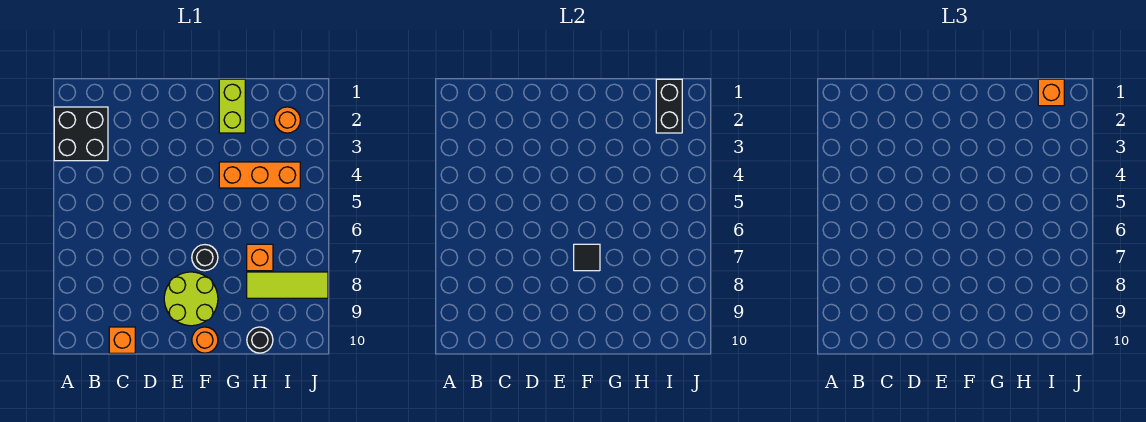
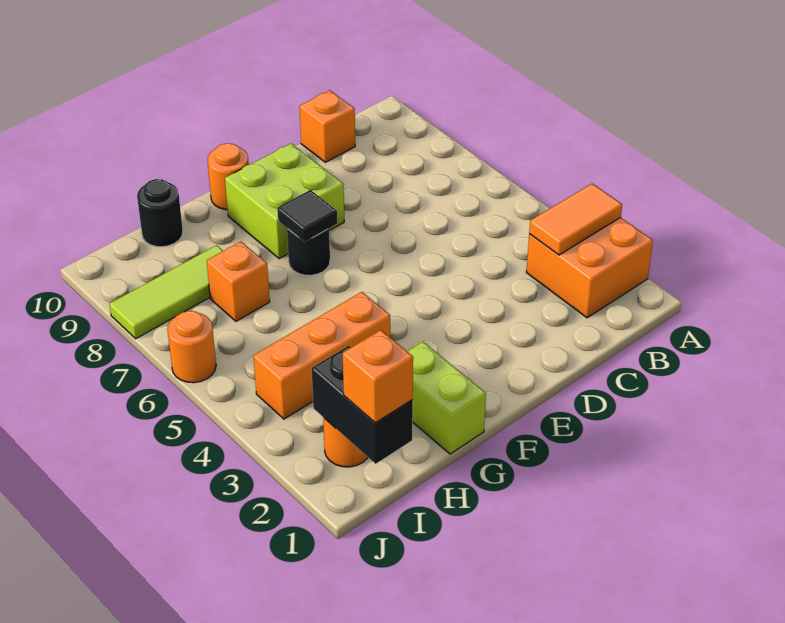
black brick A2:B3 level 1 -> orange brick A2:B3 level 1
none -> orange tile A3:B3 level 2
lime round brick E8:F9 level 1 -> lime brick E8:F9 level 1
none -> orange round brick J6 level 1

